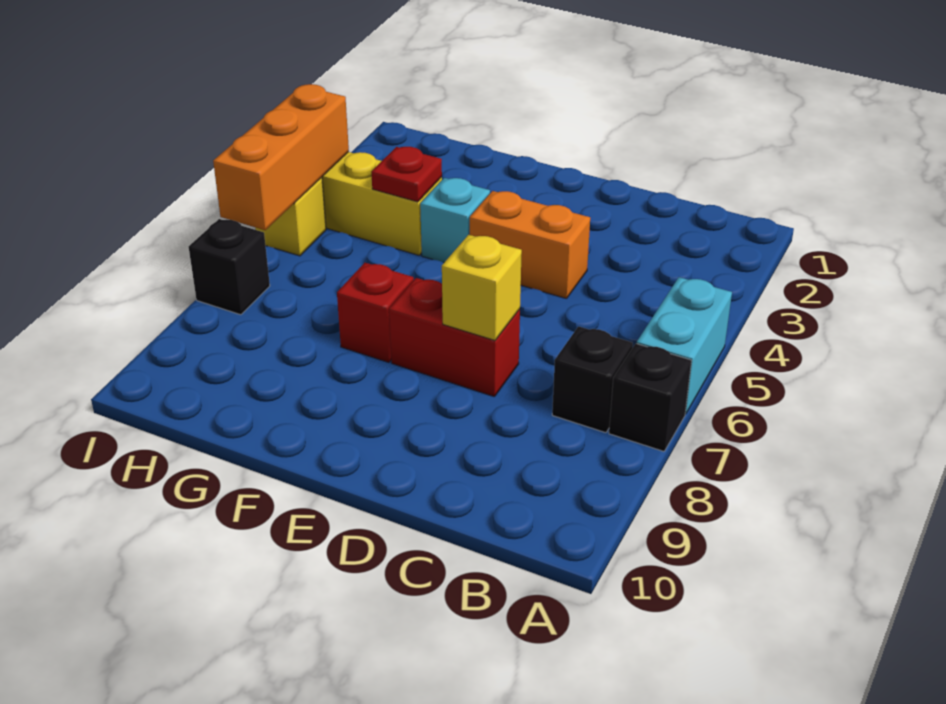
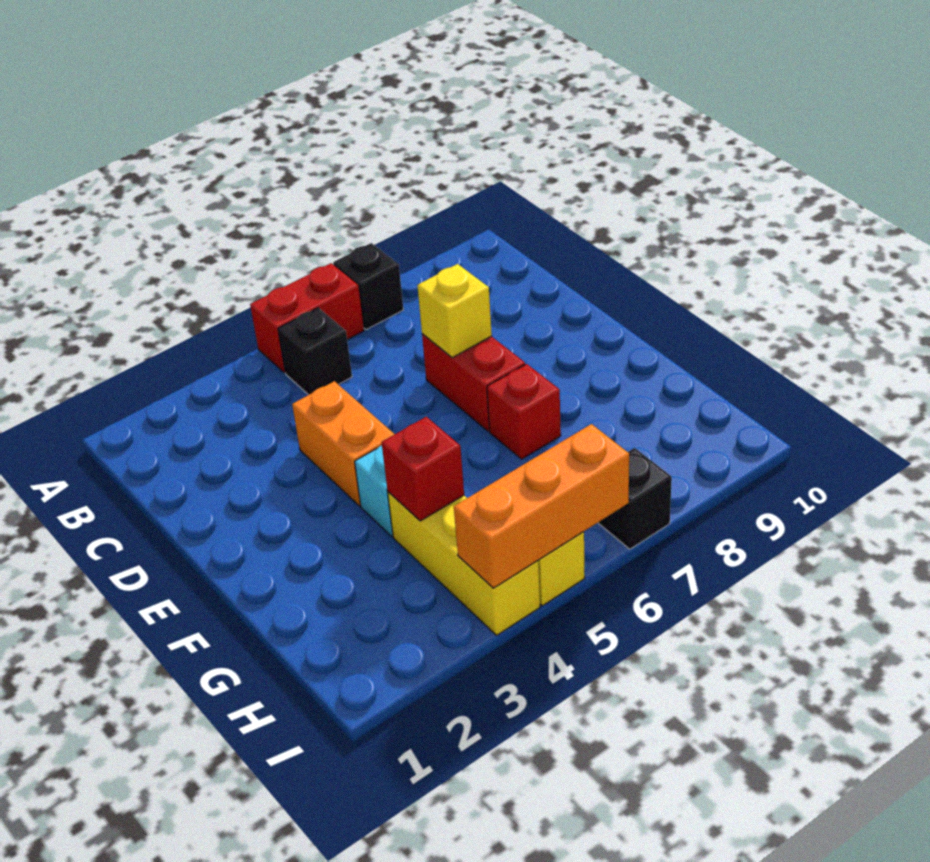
cyan brick A5:A6 level 1 -> red brick A5:A6 level 1
black brick B7 level 1 -> black brick B5 level 1
red plate G4 level 2 -> red brick G4 level 2

